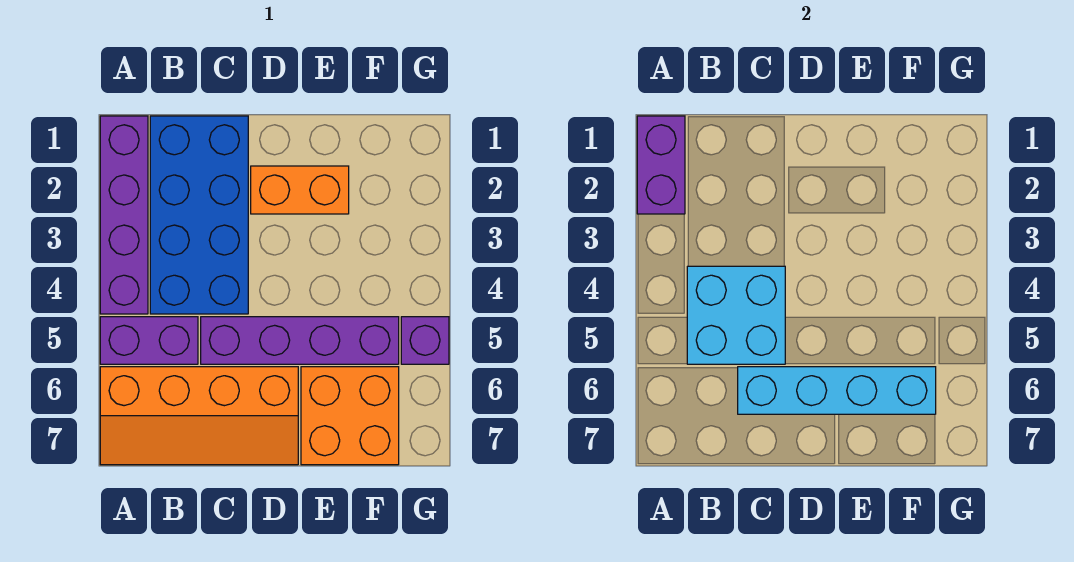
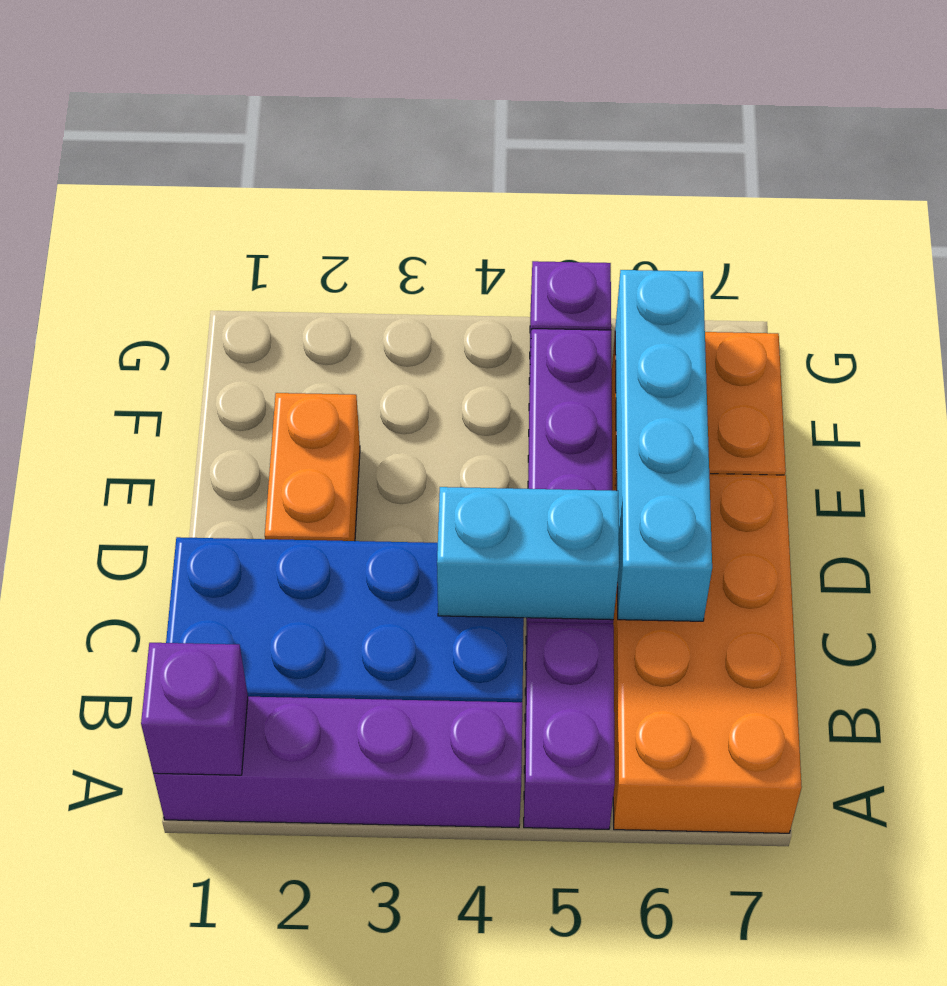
purple brick A1:A2 level 2 -> purple brick A1 level 2
orange slope A6:D7 level 1 top 6 -> orange brick A6:D7 level 1
cyan brick B4:C5 level 2 -> cyan brick C4:C5 level 2

